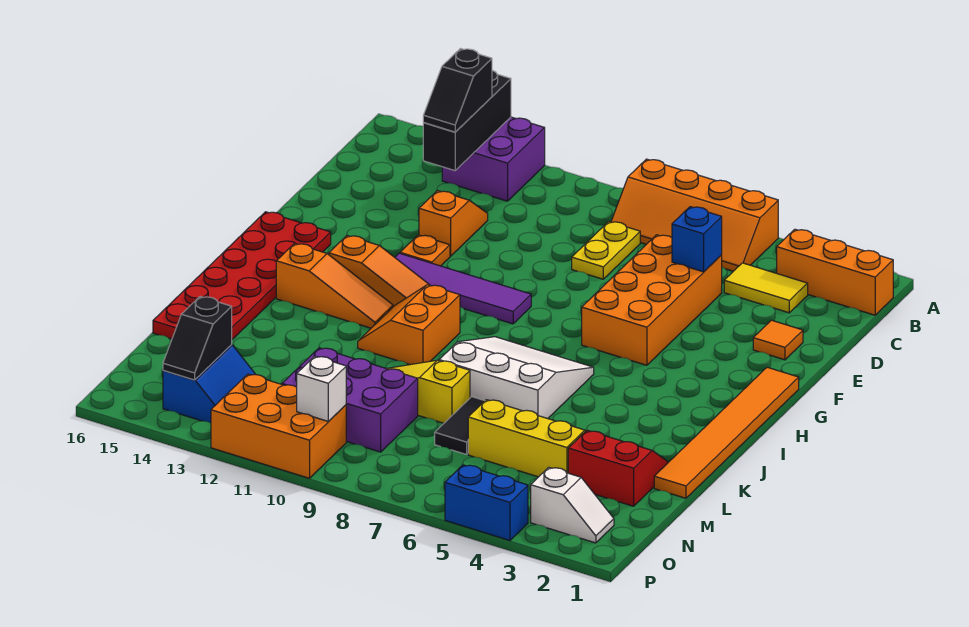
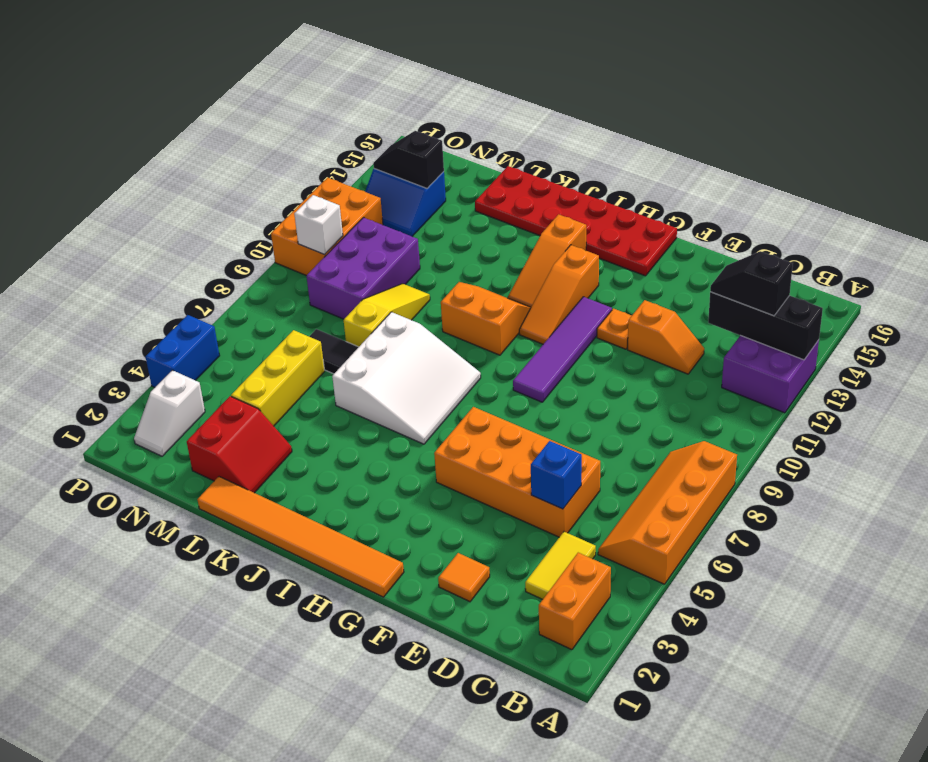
orange brick B1:B3 level 1 -> orange brick B2:B3 level 1
yellow plate C8:D8 level 1 -> none

